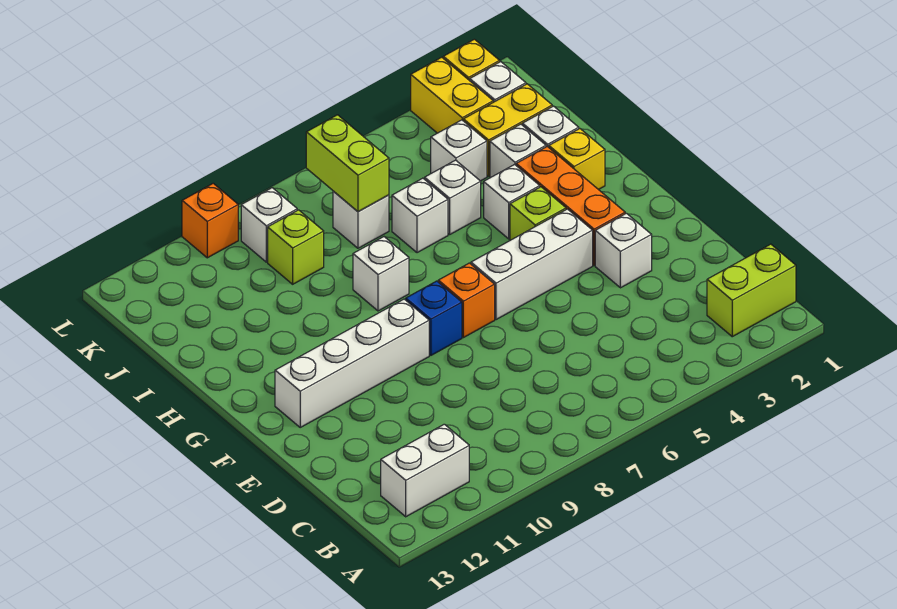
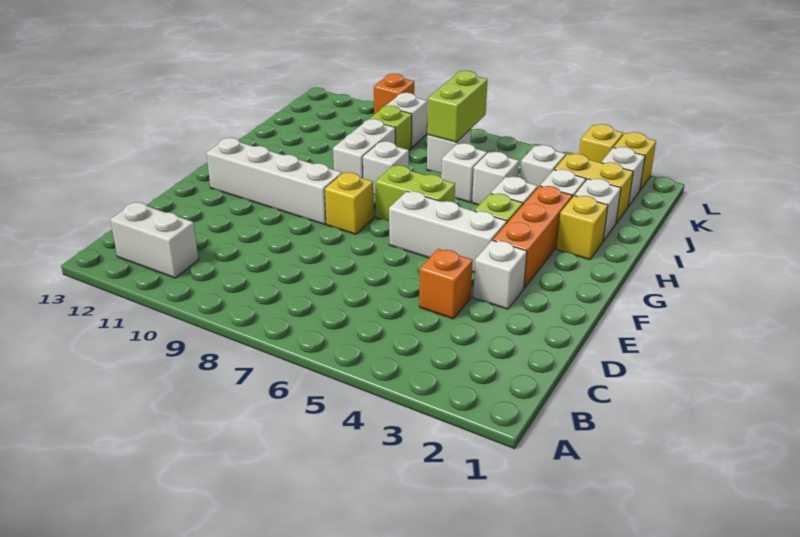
lime brick B1:B2 level 1 -> lime brick G6:G7 level 1
orange brick F7 level 1 -> orange brick D4 level 1
blue brick F8 level 1 -> yellow brick F8 level 1
none -> white brick H9:I9 level 1
yellow brick K3:L3 level 1 -> yellow brick L3 level 1

